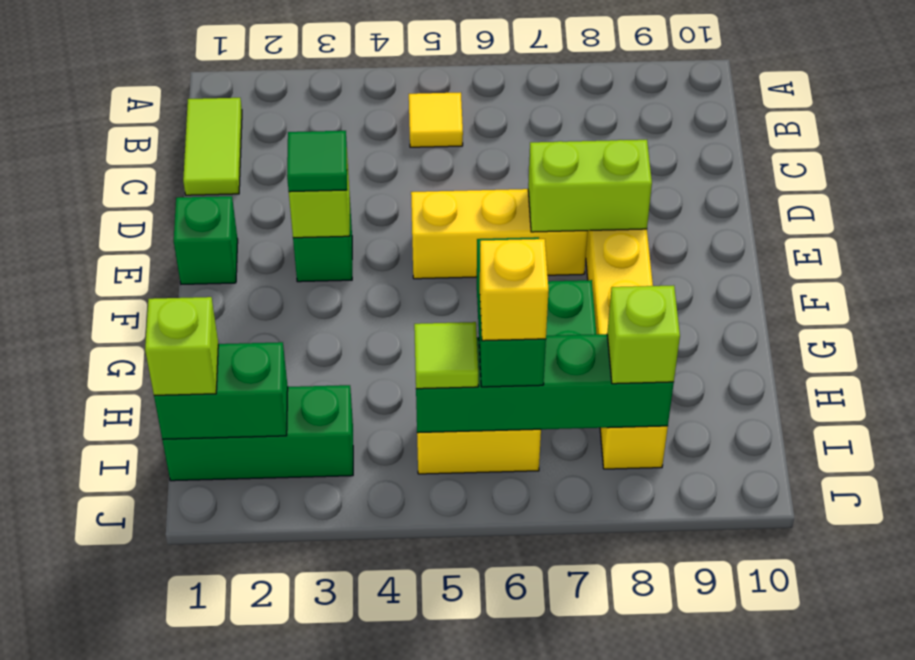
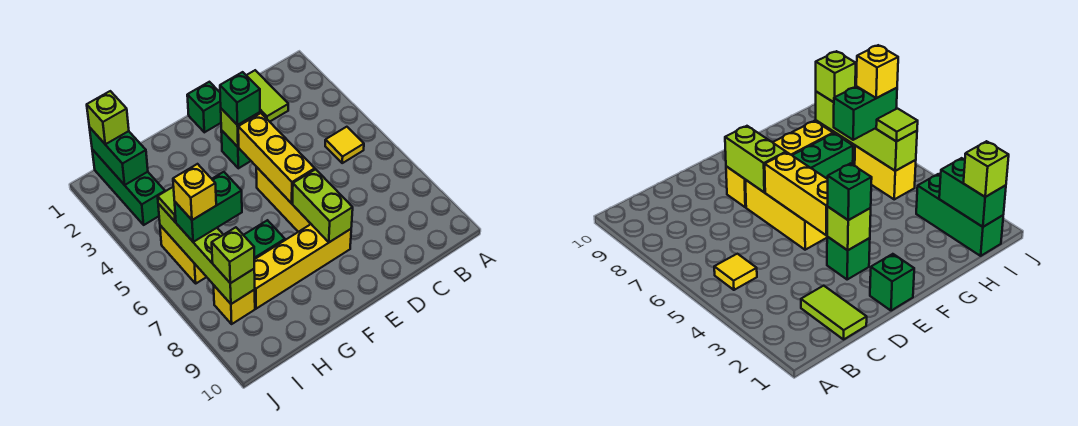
lime tile B1:C1 level 1 -> lime tile C1:C2 level 1
green tile E3 level 3 -> green brick E3 level 3
none -> yellow brick E4:E6 level 2
green brick I5:I8 level 2 -> lime brick I5:I8 level 2

